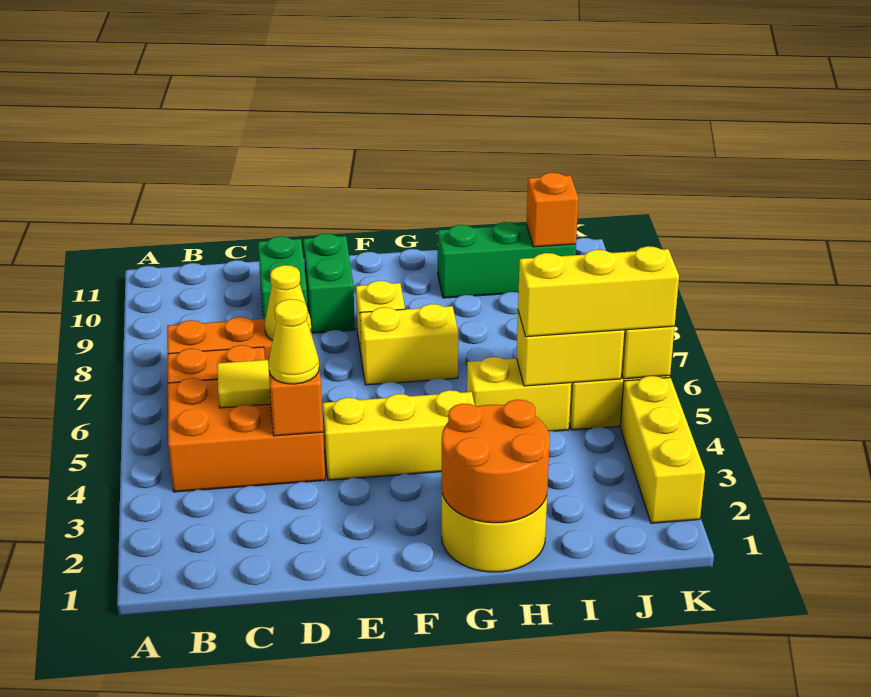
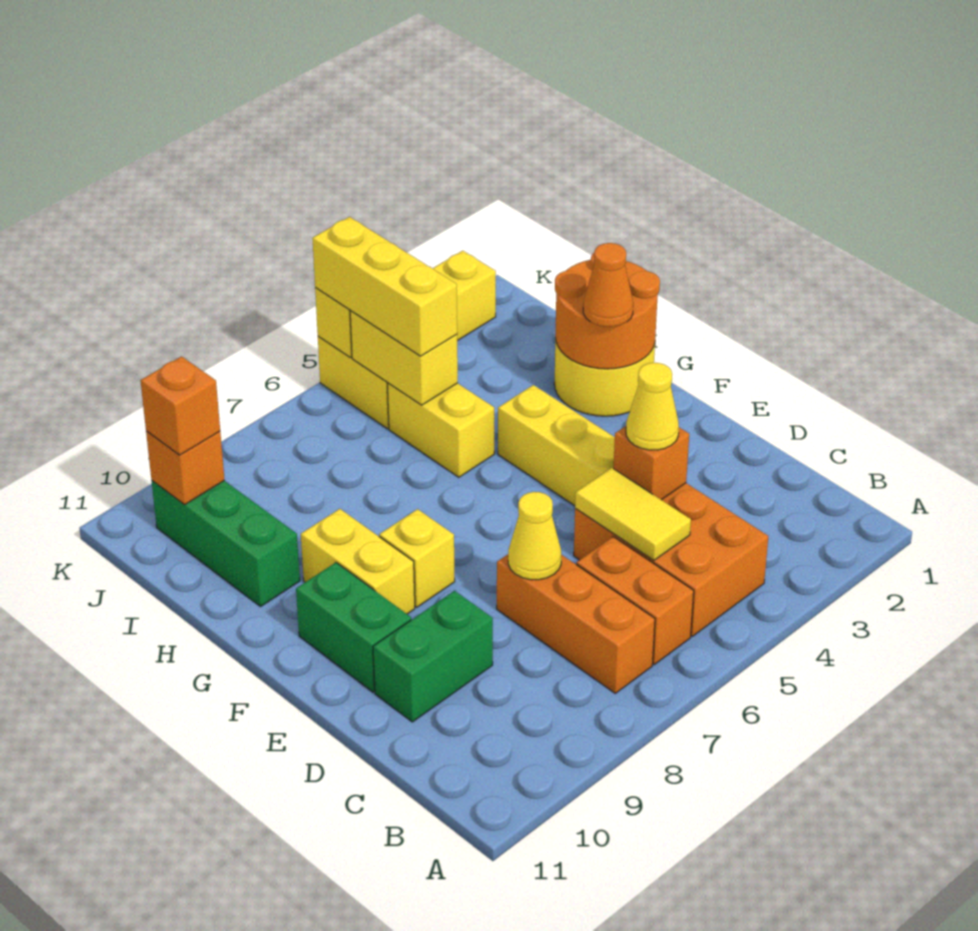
green brick E9:E10 level 1 -> green brick E10:F10 level 1
yellow brick F7:G7 level 1 -> yellow brick F9:G9 level 1
none -> orange cone G2 level 3
none -> orange brick J10 level 3

